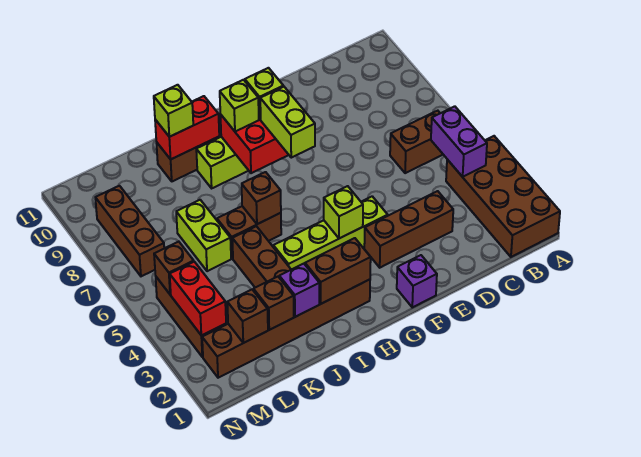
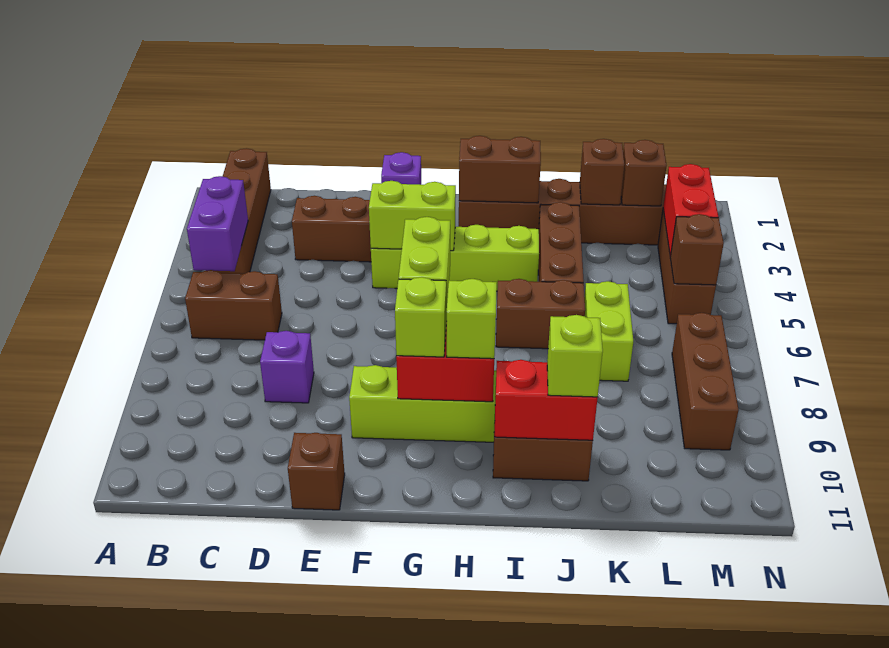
brown brick A1:B4 level 1 -> brown brick B1:B4 level 1
lime brick G4 level 2 -> lime brick F4:G4 level 2
brown brick I6 level 2 -> brown brick E11 level 1
purple brick J2 level 2 -> purple brick D8 level 1

